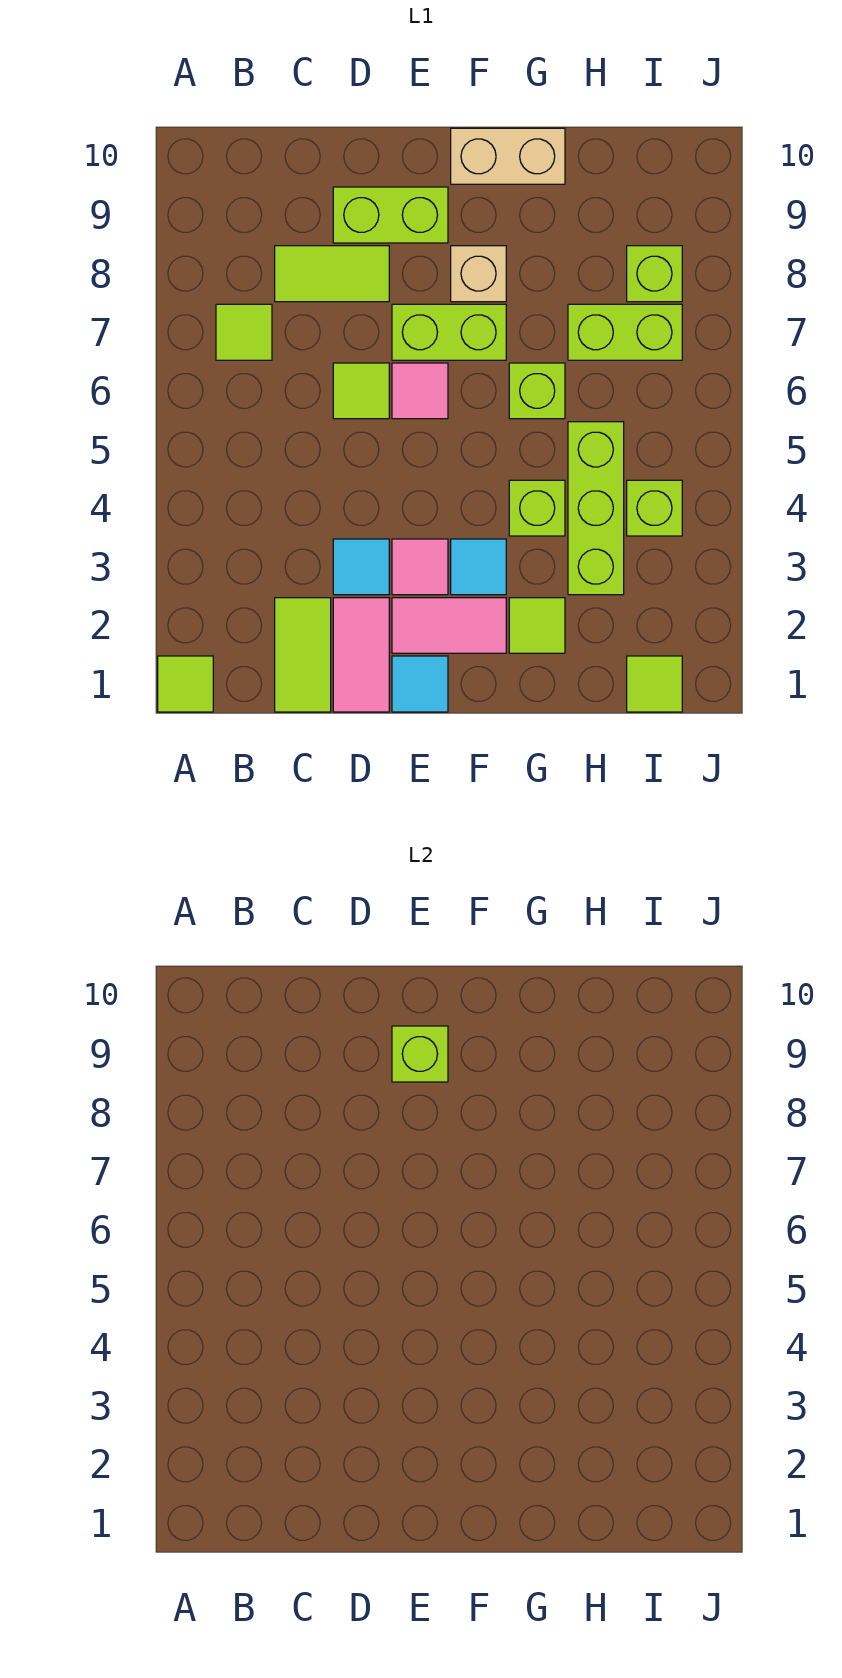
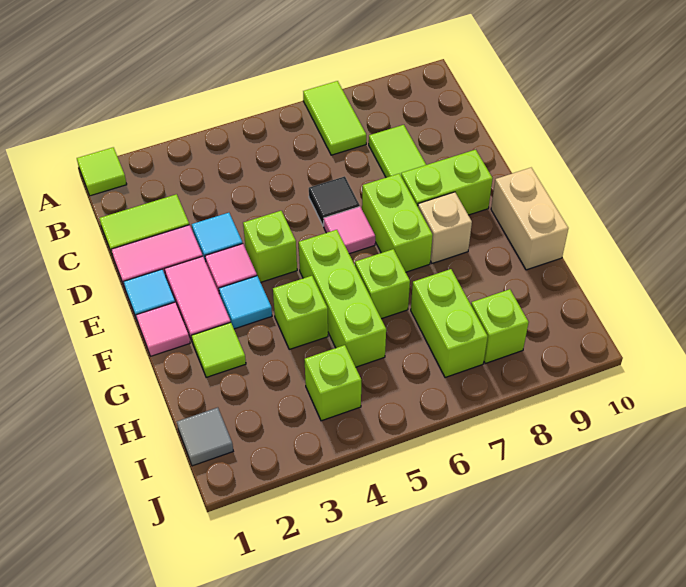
lime tile B7 level 1 -> lime tile A7:B7 level 1
lime tile D6 level 1 -> black tile D6 level 1
lime brick D9:E9 level 1 -> lime brick E8:E9 level 1
lime brick E9 level 2 -> lime brick E4 level 1
none -> pink tile F1 level 1
lime brick H3:H5 level 1 -> lime brick F5:H5 level 1
lime tile I1 level 1 -> grey tile I1 level 1

